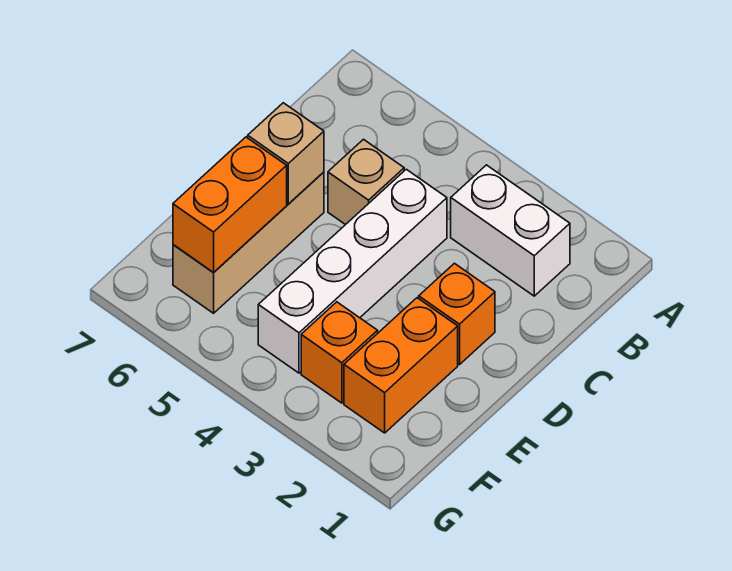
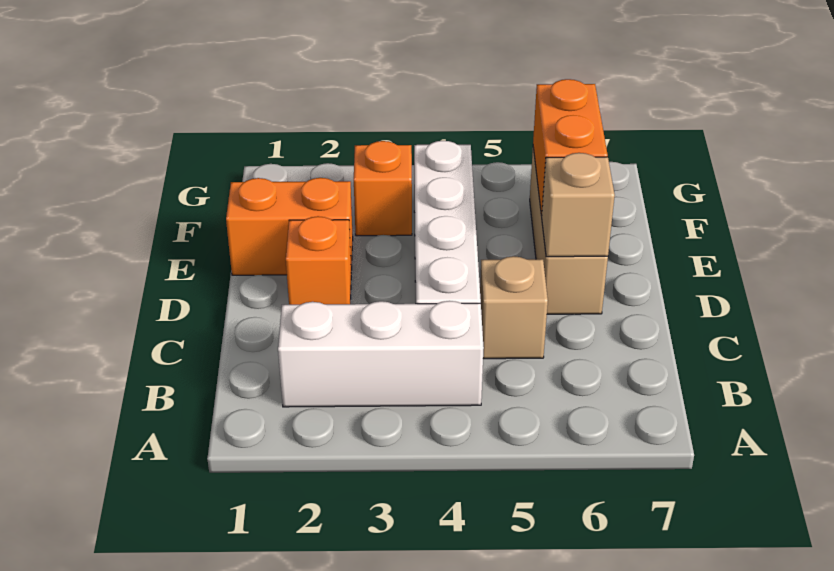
white brick B2:B3 level 1 -> white brick B2:B4 level 1
orange brick E2:F2 level 1 -> orange brick E1:E2 level 1

